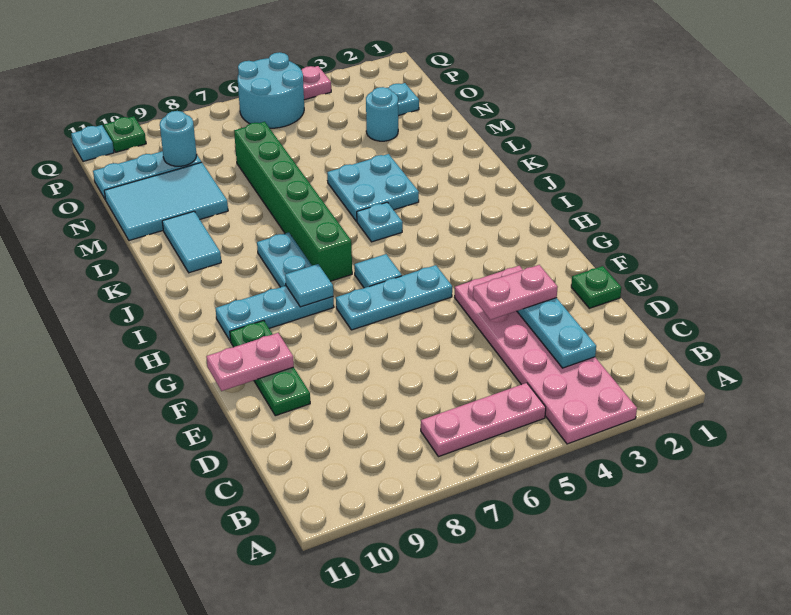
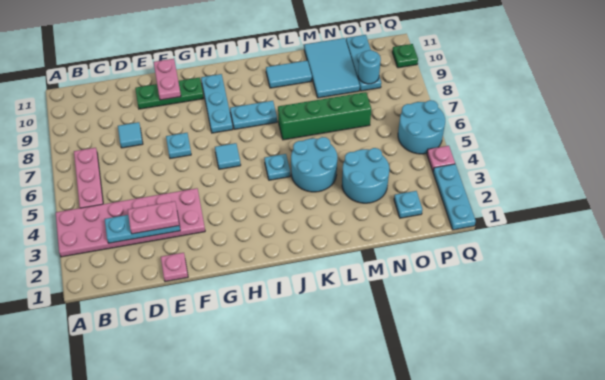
green plate E1 level 1 -> pink plate E1 level 1
pink plate E3:E4 level 3 -> pink plate D3:E3 level 3
cyan plate G5:G7 level 1 -> cyan plate Q1:Q3 level 1
cyan tile H8 level 2 -> cyan tile D8 level 1
green brick I7:N7 level 1 -> green brick K7:N7 level 1
cyan plate K4:L5 level 1 -> cyan round brick K4:L5 level 1
cyan round brick N3 level 1 -> cyan round brick M3:N4 level 1
cyan plate Q11 level 1 -> cyan plate F7 level 1

